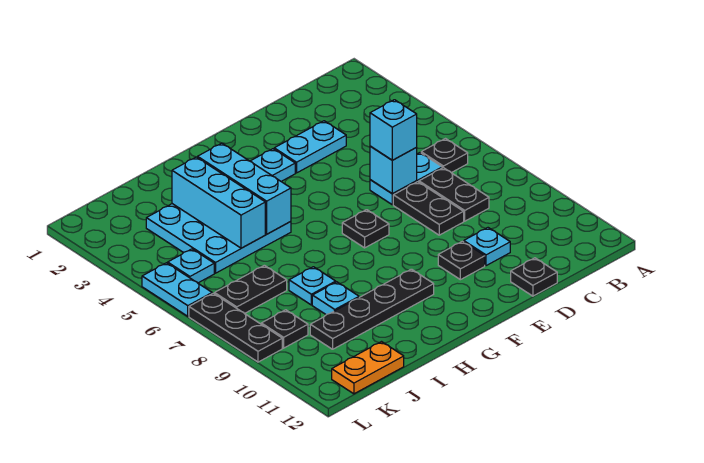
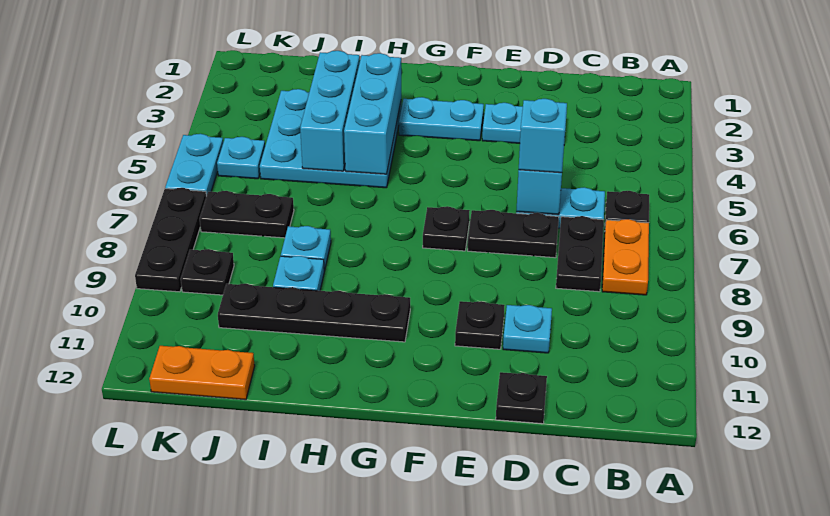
none -> orange plate B7:B8 level 1
black plate D7:D8 level 1 -> black plate D7:E7 level 1

